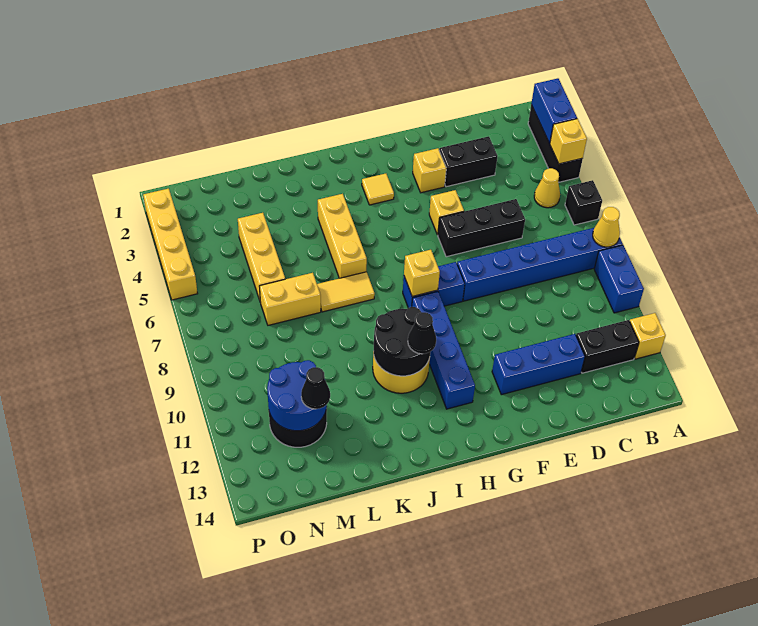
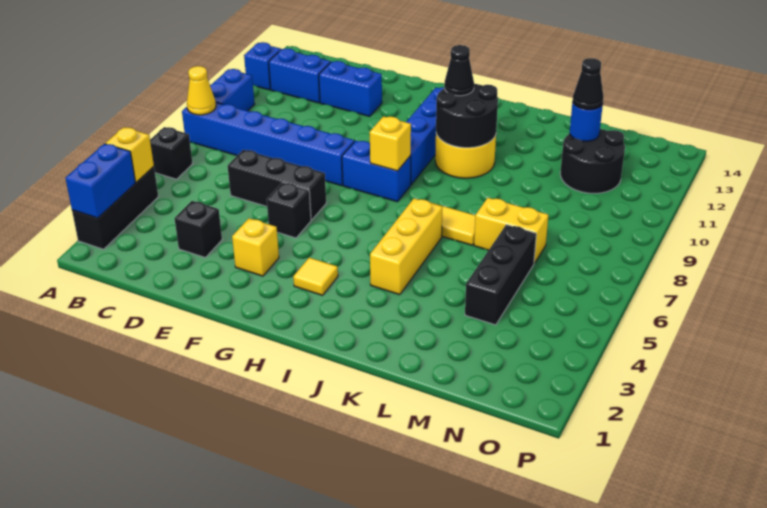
yellow brick A12 level 1 -> blue brick A12 level 1
yellow cone B5 level 1 -> none
black brick B12:C12 level 1 -> blue brick B12:C12 level 1
black brick D3:E3 level 1 -> black brick D3 level 1
blue brick D12:F12 level 1 -> blue brick D12:E12 level 1
yellow brick F5 level 1 -> black brick F5 level 1
yellow brick M4:M6 level 1 -> black brick M4:M6 level 1
blue round brick M11:N12 level 2 -> blue round brick M12 level 2
yellow brick P2:P5 level 1 -> none

